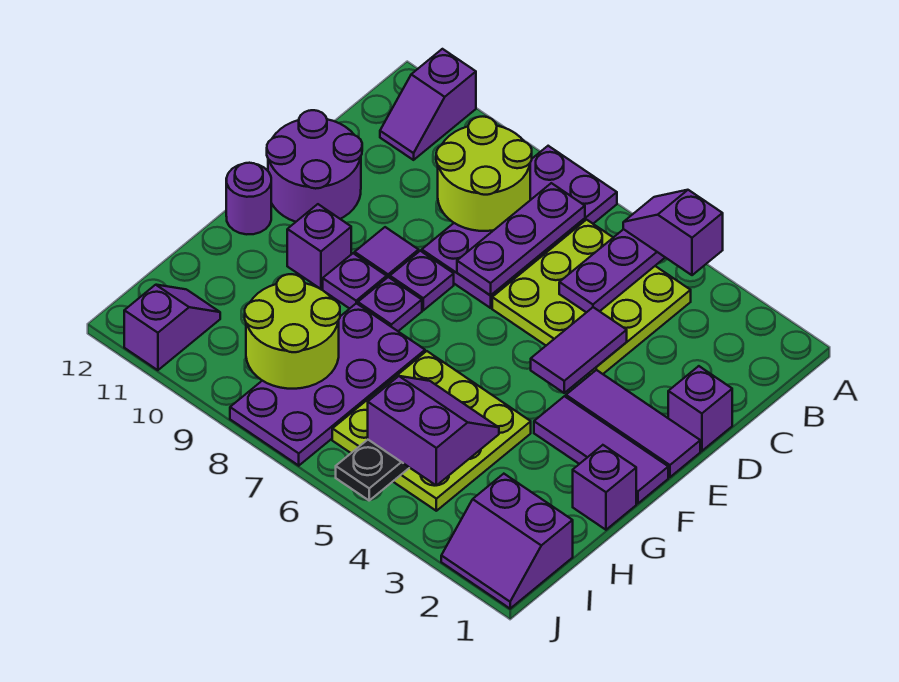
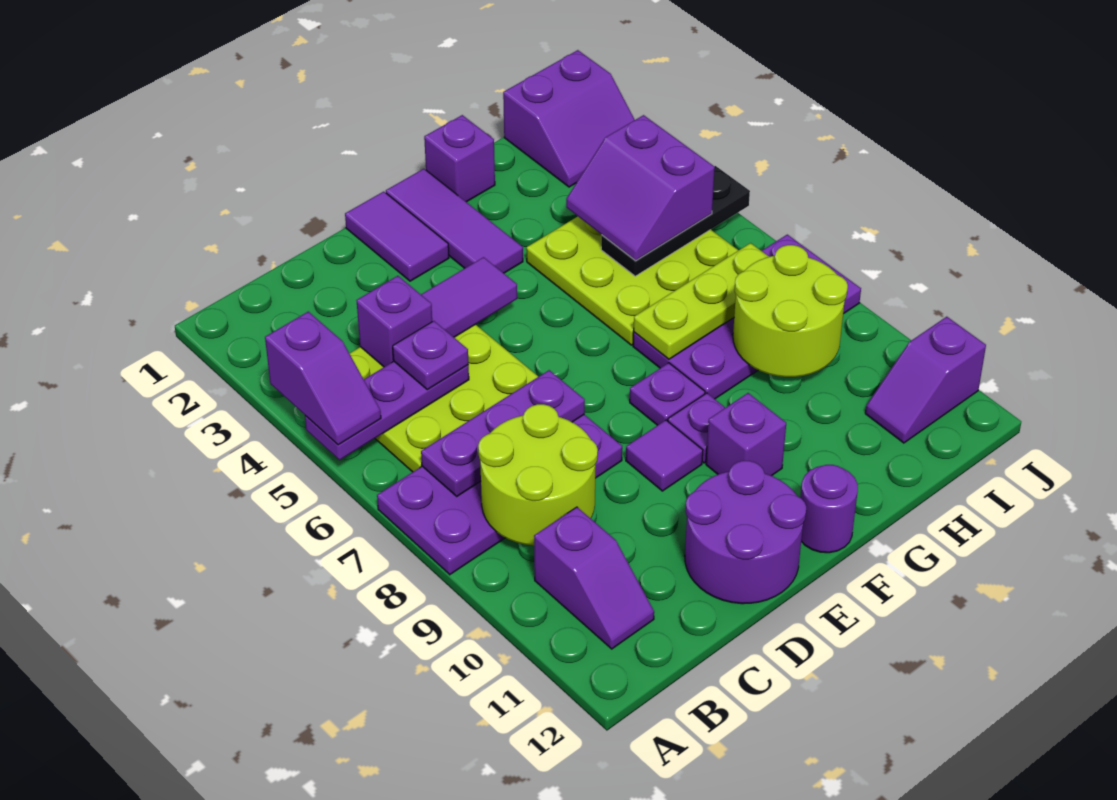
purple slope A11:B11 level 1 top A -> purple slope B10:B11 level 1 top 10
purple brick D1 level 1 -> purple brick C4 level 2
purple tile E1:E3 level 1 -> purple tile E1:E2 level 1
purple plate E8 level 1 -> purple plate C5 level 3
none -> lime plate G7:I7 level 2
purple slope I1:J2 level 1 top I -> purple slope I1:J2 level 1 top 1

